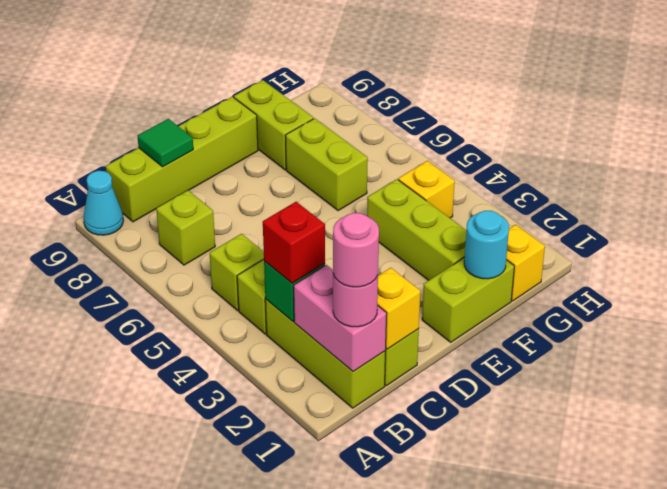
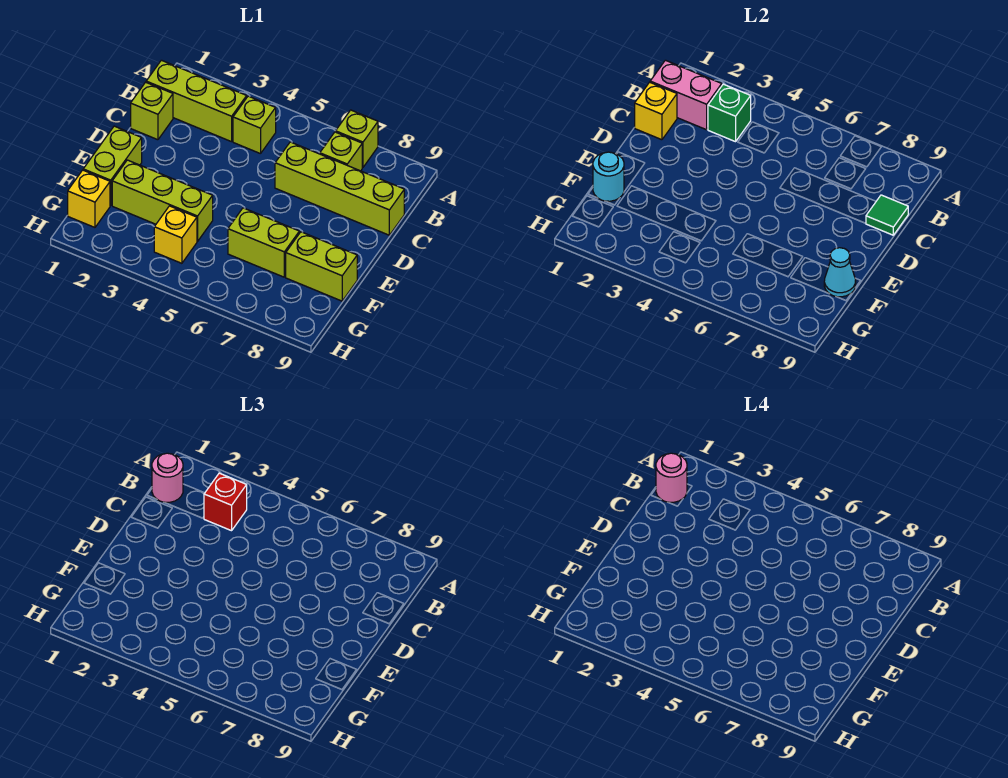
cyan cone A9 level 1 -> cyan cone F9 level 2
lime brick B5 level 1 -> lime brick A7 level 1
lime brick B9:E9 level 1 -> lime brick C6:C9 level 1

